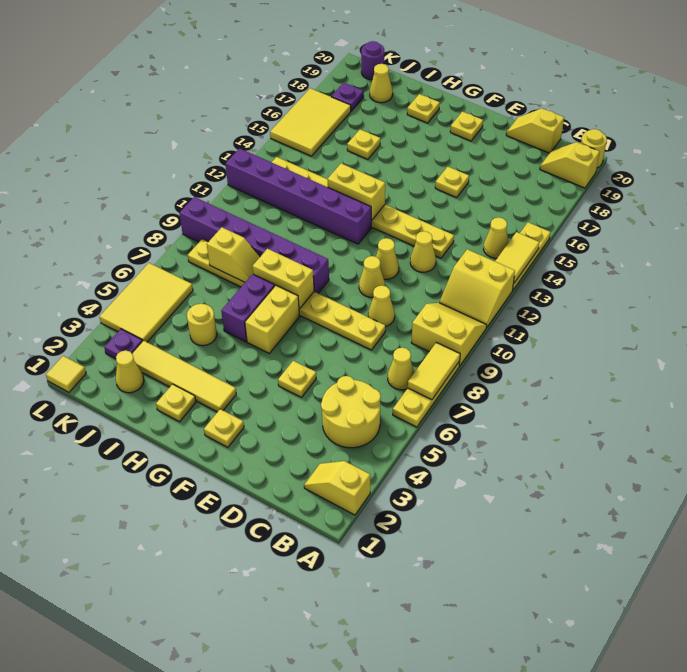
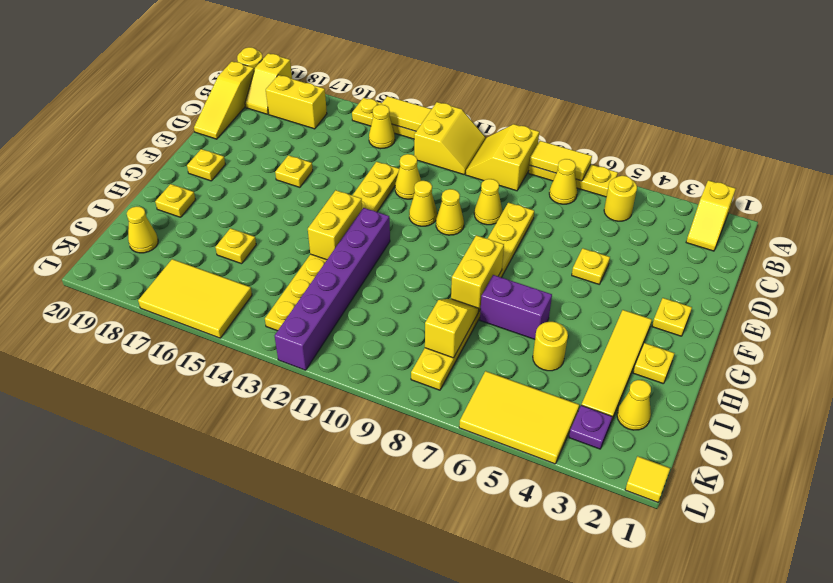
yellow round brick B4:C5 level 1 -> yellow round brick B5 level 1
yellow slope C20:D20 level 1 top C -> yellow slope B20:D20 level 1 top B
yellow brick G6:G7 level 1 -> yellow brick B17:B18 level 1
purple brick G9:L9 level 1 -> none
purple plate K18 level 1 -> none
purple round brick K20 level 1 -> none

